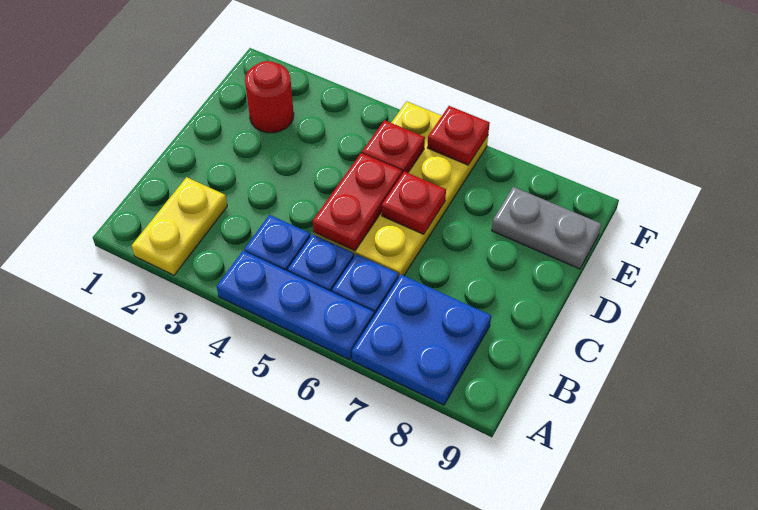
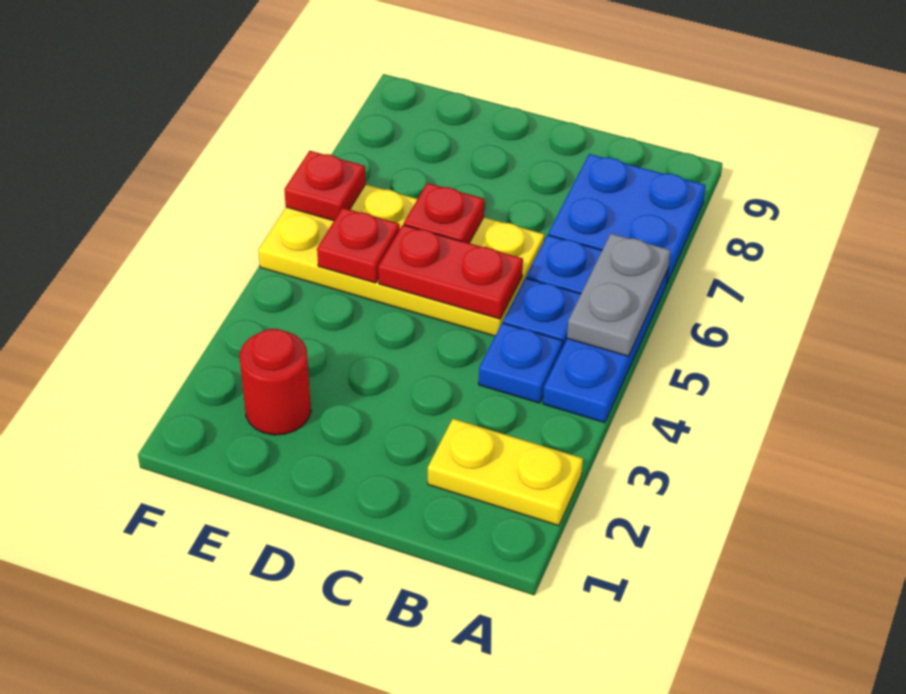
grey plate E8:E9 level 1 -> grey plate A5:A6 level 2

